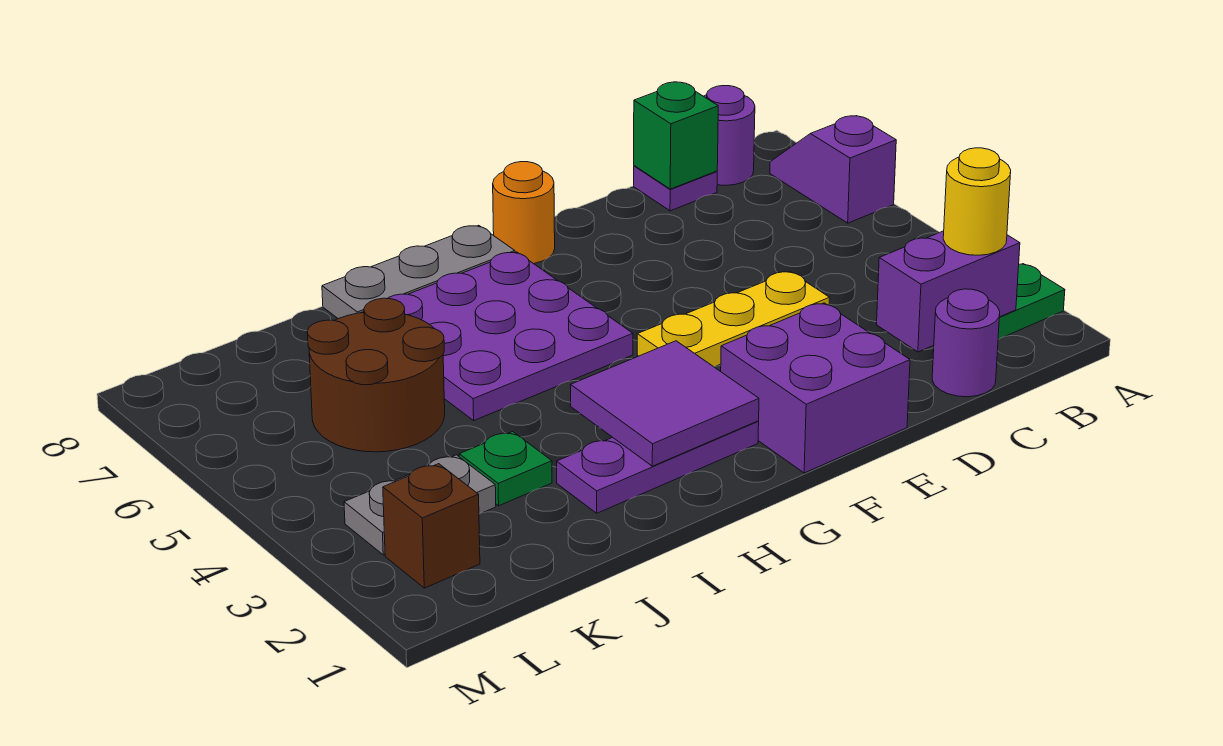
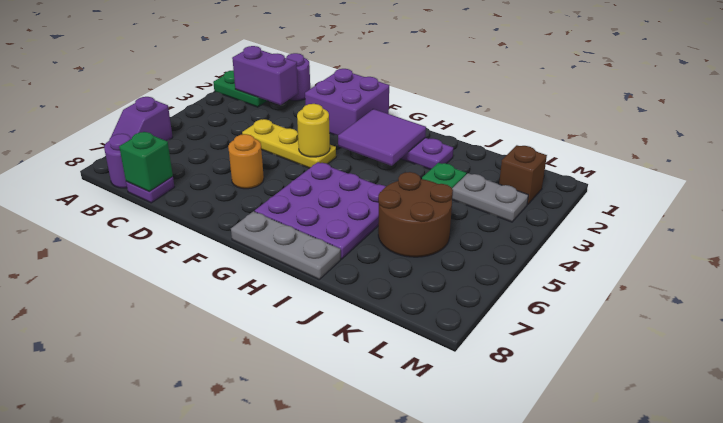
yellow round brick B2 level 3 -> yellow round brick F4 level 2
orange round brick F8 level 1 -> orange round brick E6 level 1

